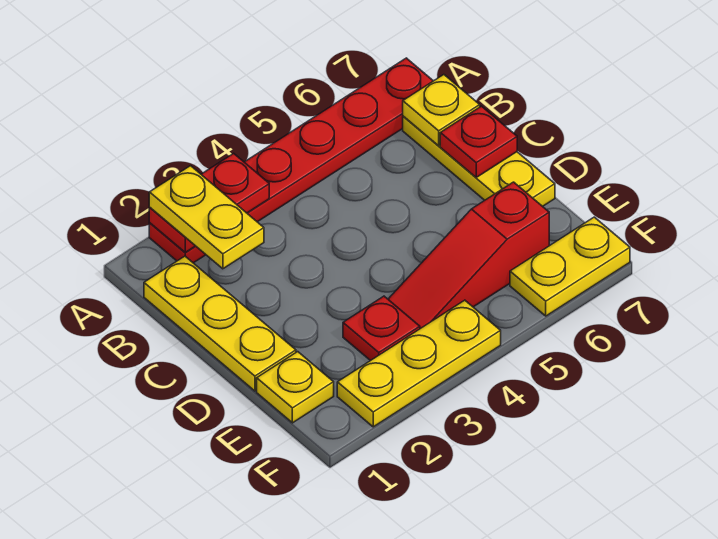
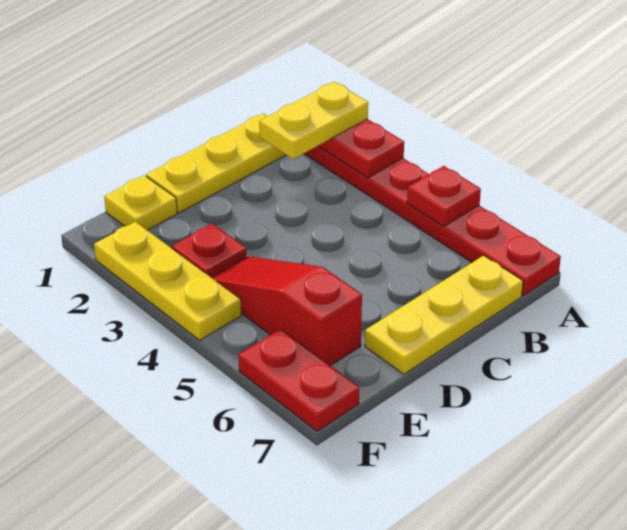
yellow plate B7 level 2 -> none
red plate C7 level 2 -> red plate A5 level 2
yellow plate F6:F7 level 1 -> red plate F6:F7 level 1

